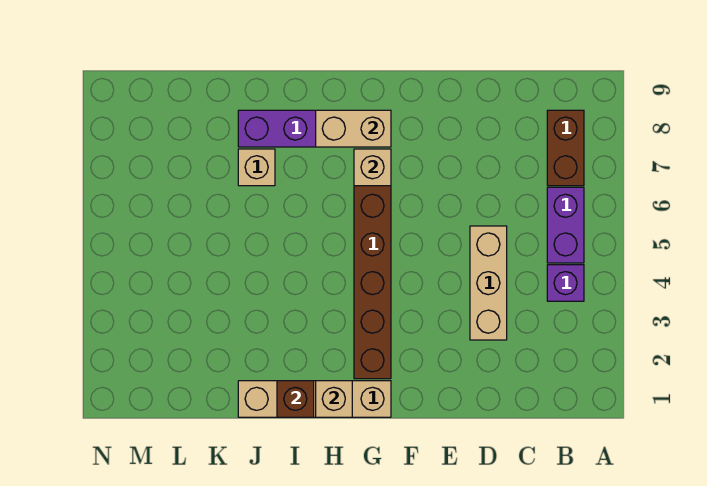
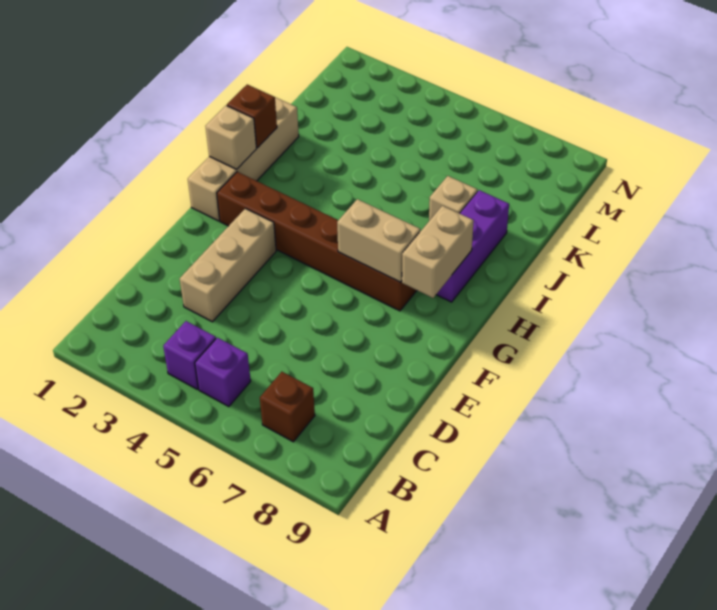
purple brick B5:B6 level 1 -> purple brick B5 level 1
brown brick B7:B8 level 1 -> brown brick B7 level 1
tan brick D3:D5 level 1 -> tan brick D3:F3 level 1
tan brick G7 level 2 -> tan brick G6:G7 level 2

